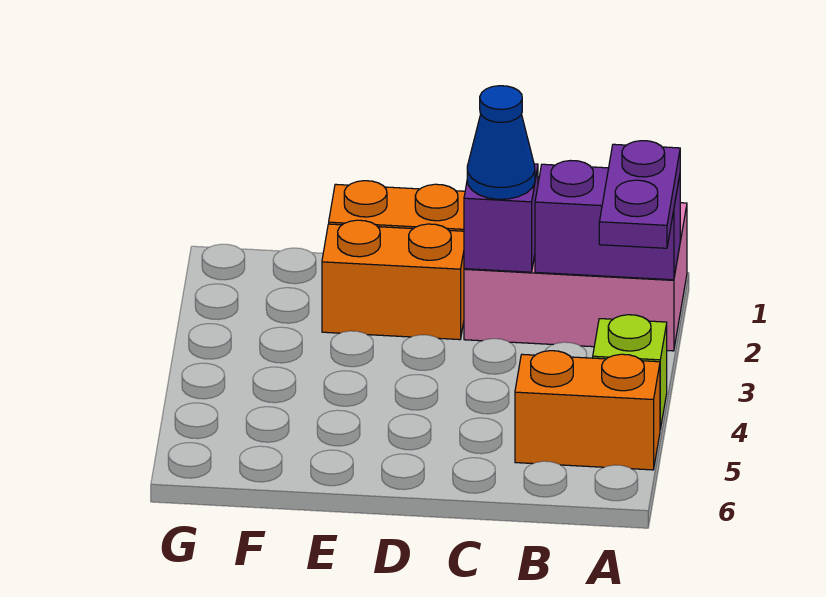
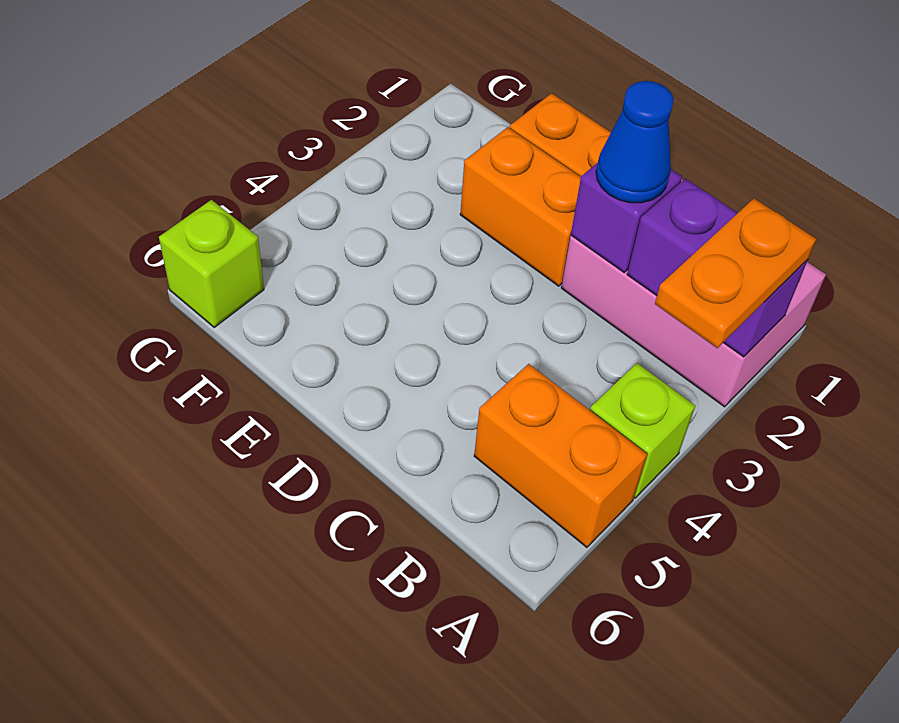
purple plate A2:A3 level 3 -> orange plate A2:A3 level 3
none -> lime brick G6 level 1

